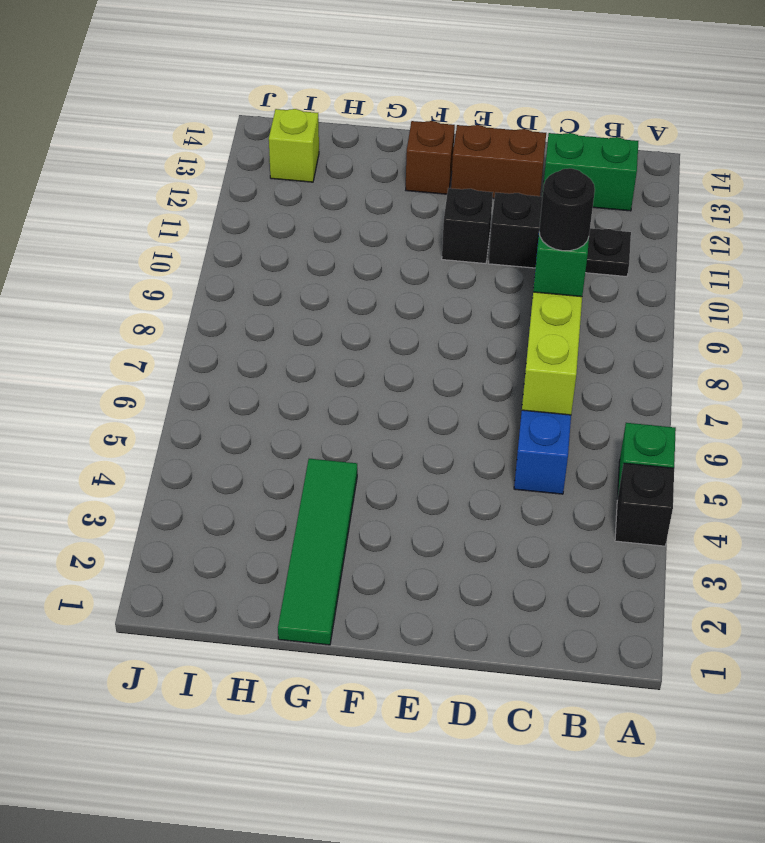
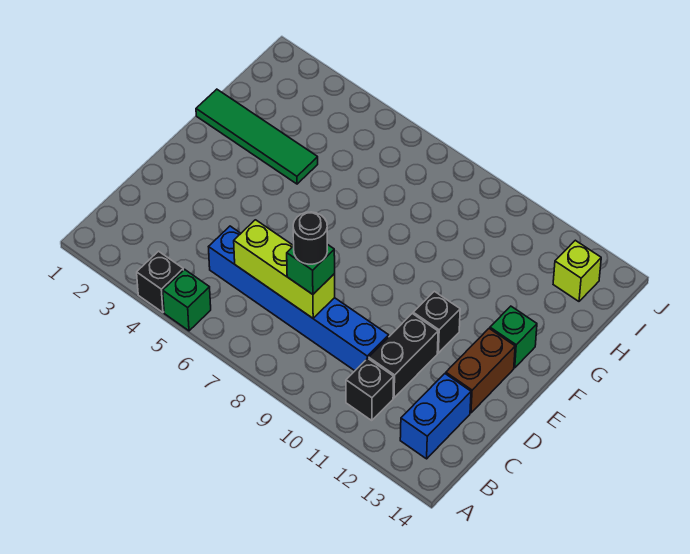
black plate B11 level 1 -> black brick B11 level 1
green brick B13:C13 level 1 -> blue brick B13:C13 level 1
brown brick F13 level 1 -> green brick F13 level 1

